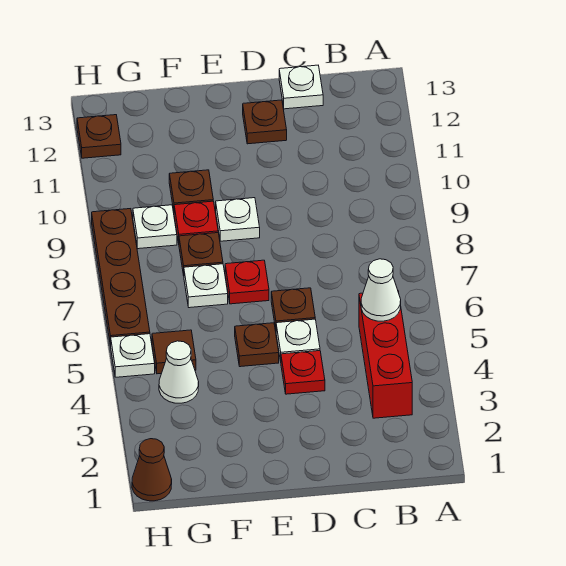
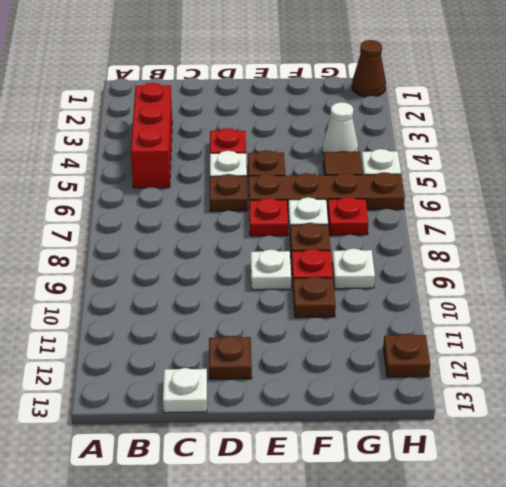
white cone B5 level 2 -> none
none -> red plate G7 level 1
brown plate H6:H9 level 1 -> brown plate E6:H6 level 1

